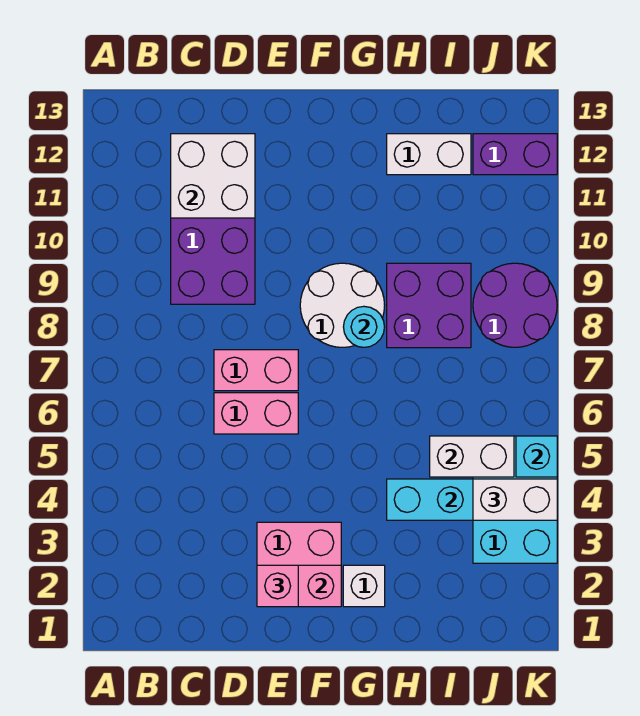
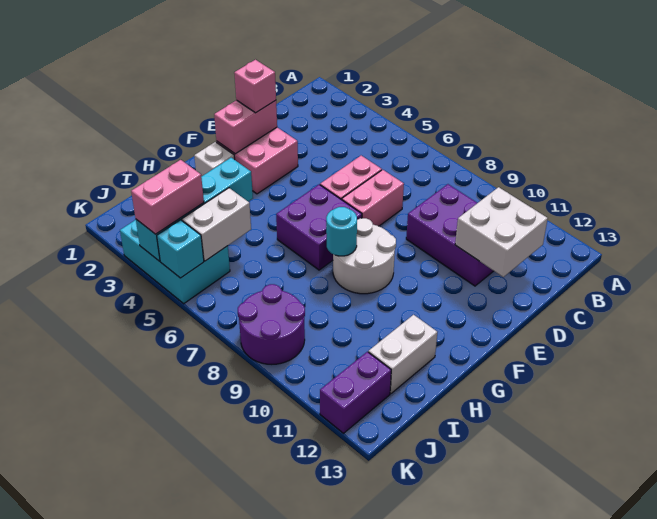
purple brick H8:I9 level 1 -> purple brick F6:G7 level 1
white brick J4:K4 level 3 -> pink brick J4:K4 level 3

